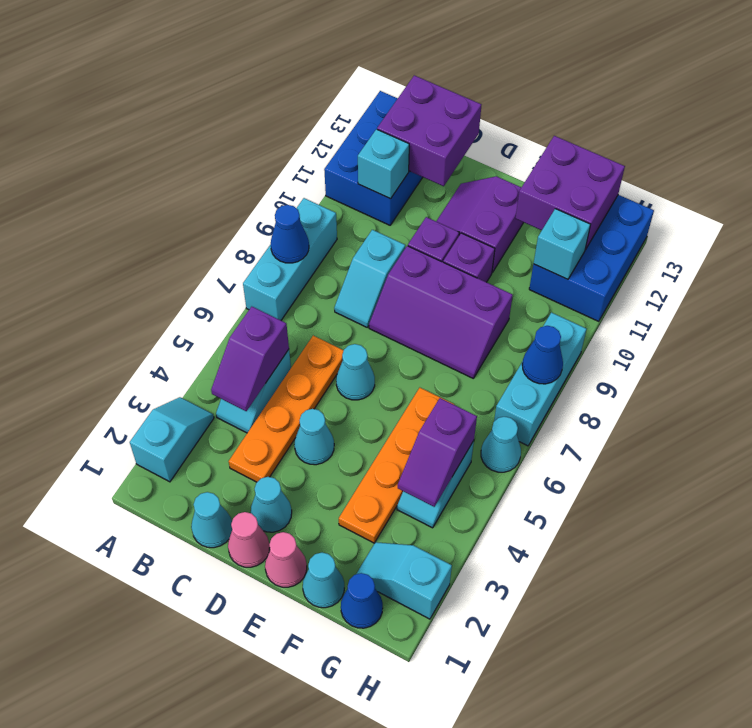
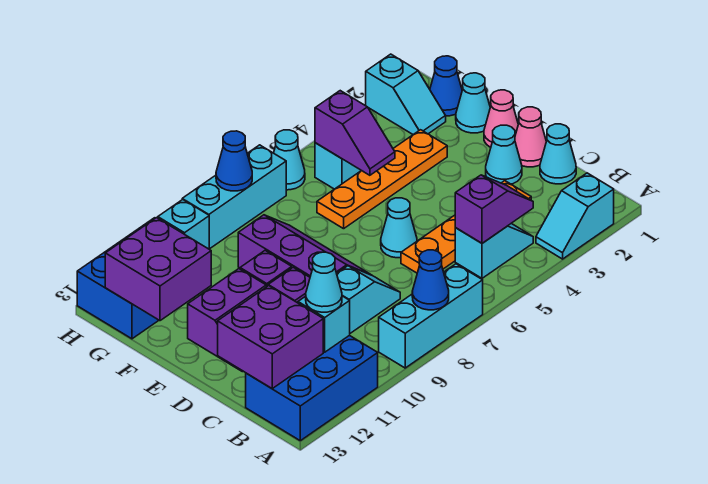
cyan cone D4 level 1 -> cyan cone B11 level 3
purple slope G4:G5 level 2 top 5 -> purple slope F5:G5 level 2 top G

